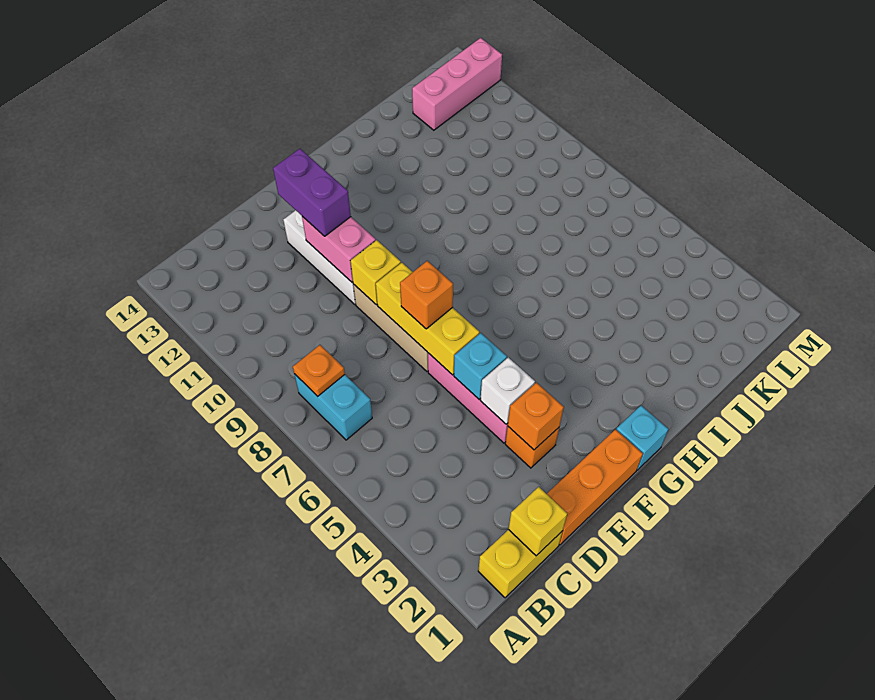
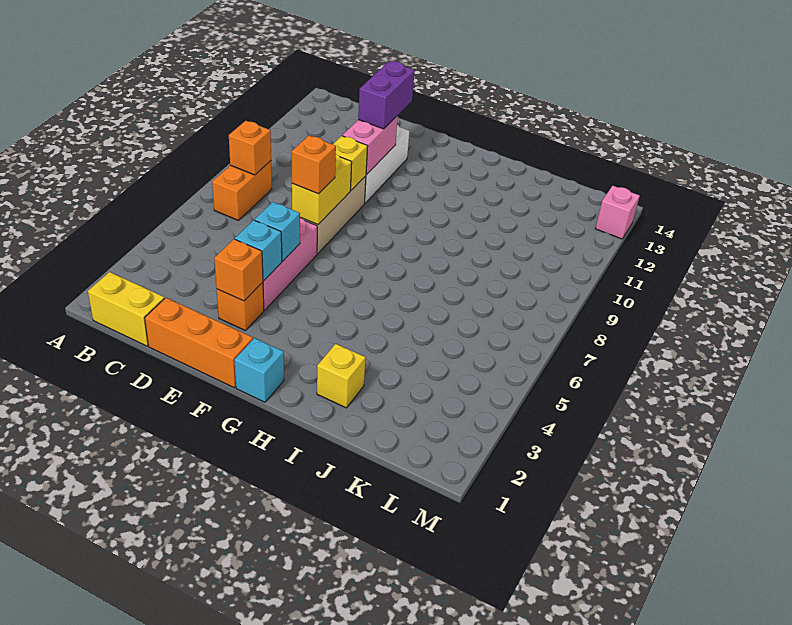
cyan brick B7:B8 level 1 -> orange brick B7:B8 level 1
orange plate B8 level 2 -> orange brick B8 level 2
yellow brick C1 level 2 -> yellow brick I2 level 1
white brick E4 level 2 -> cyan brick E4 level 2
yellow brick E6:E8 level 2 -> yellow brick E7:E8 level 2
pink brick K13:M13 level 1 -> pink brick M13 level 1

